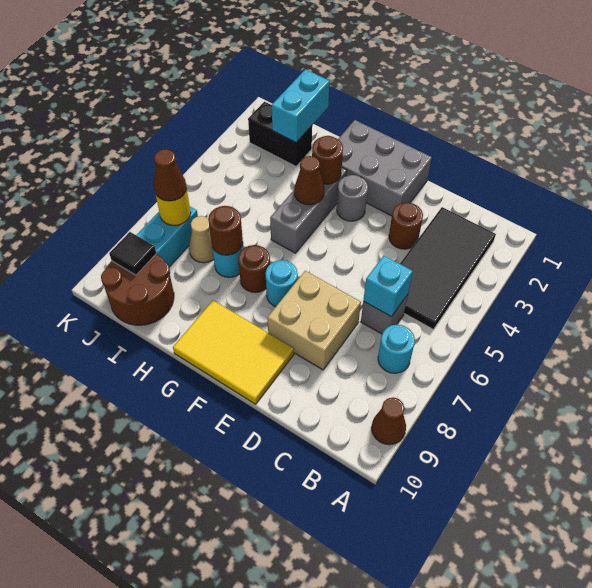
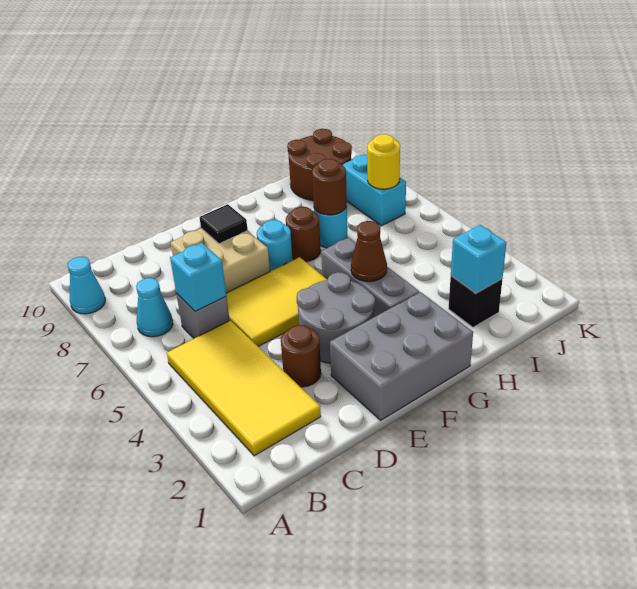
brown cone A9 level 1 -> cyan cone A9 level 1
black tile B2:C5 level 1 -> yellow tile B2:C5 level 1
cyan round brick B7 level 1 -> cyan cone B7 level 1
yellow tile E9:G10 level 1 -> yellow tile D5:F6 level 1
grey round brick F3 level 1 -> grey round brick E3:F4 level 1
brown round brick G3 level 2 -> none
cyan brick I1:I2 level 2 -> cyan brick I2 level 2
black brick I2:J2 level 1 -> black brick I2 level 1
tan cone I7 level 1 -> none
brown cone J7 level 3 -> none
black tile J9 level 2 -> black tile E8 level 2

